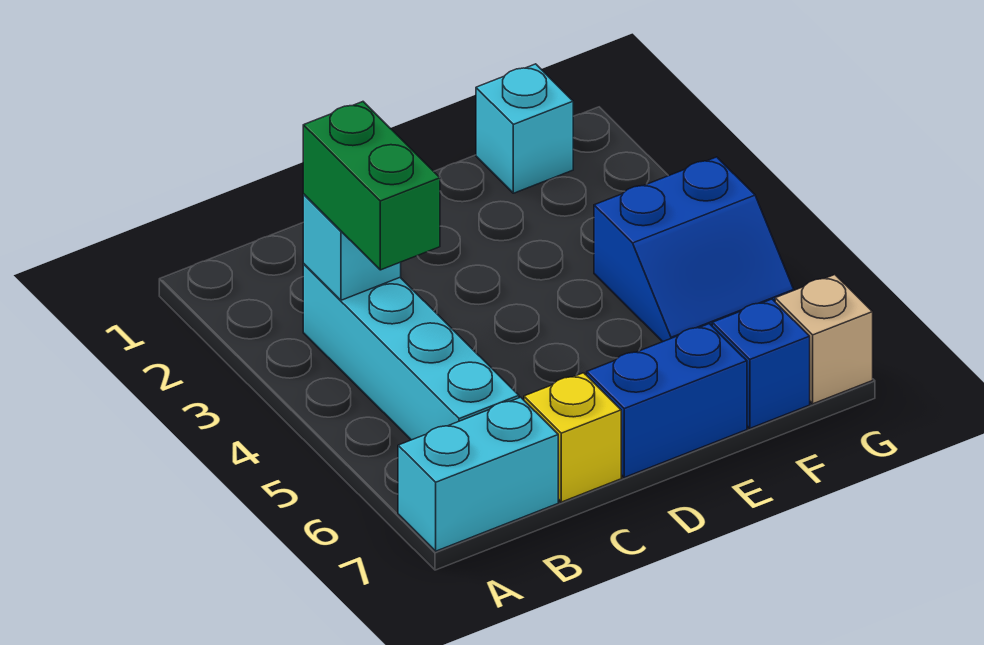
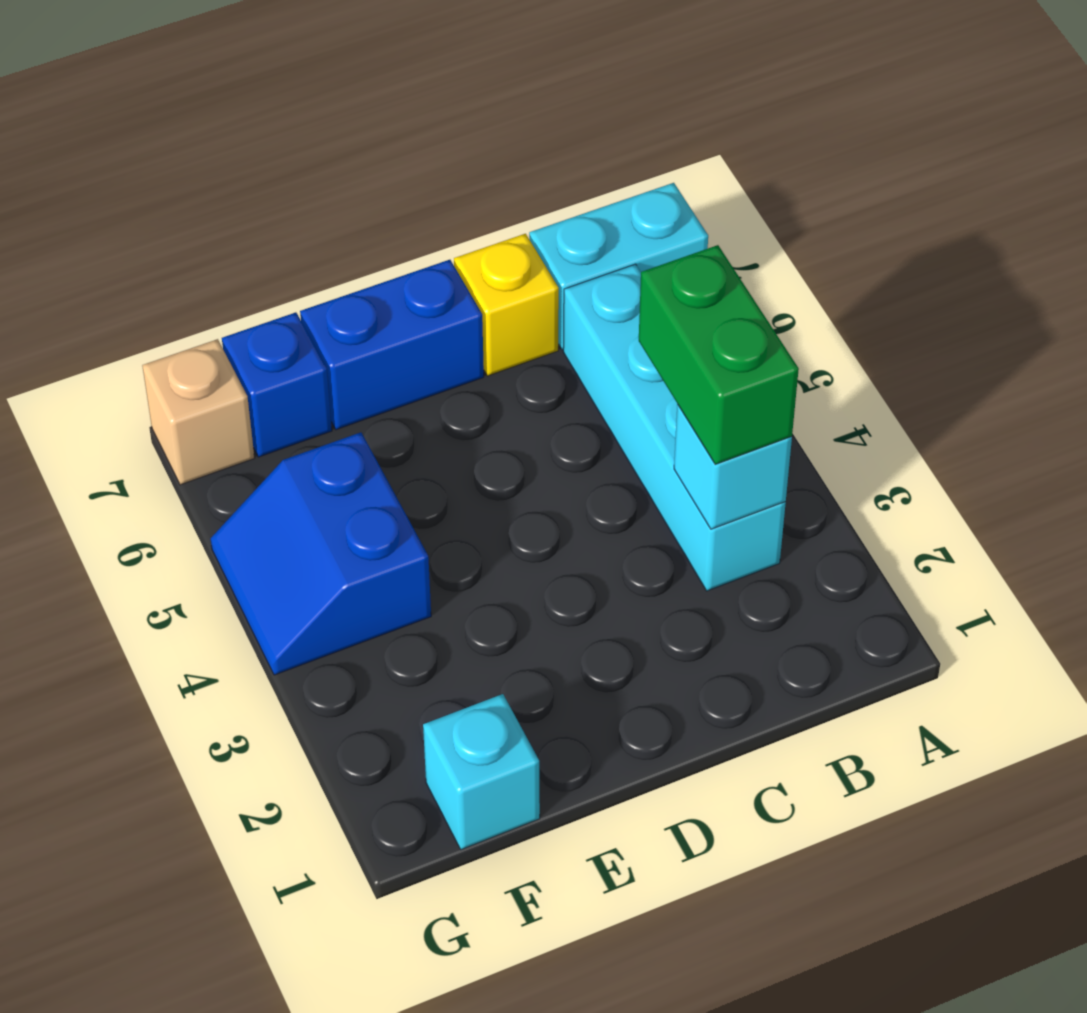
blue slope F4:G5 level 1 top 4 -> blue slope F4:G5 level 1 top F

